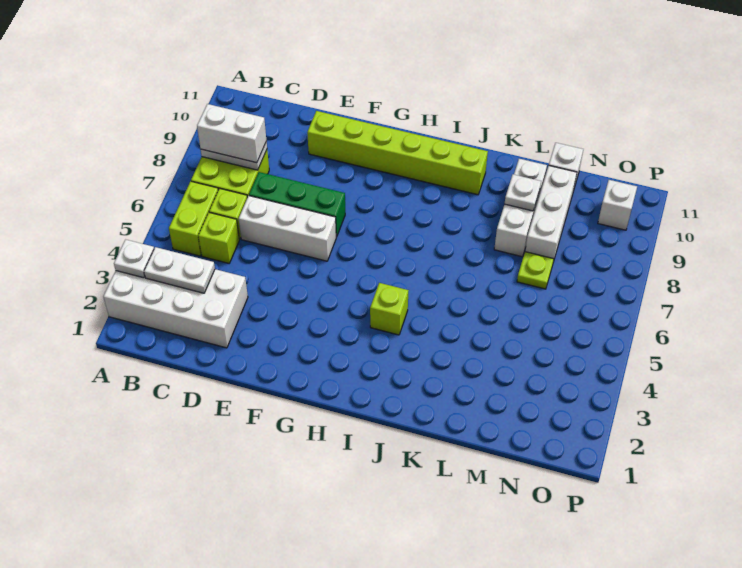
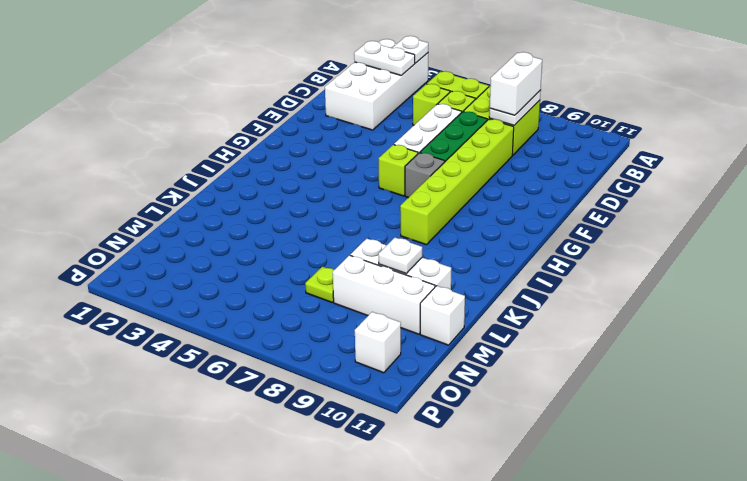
white plate B3:C3 level 2 -> white plate B2:B3 level 2
lime brick E10:J10 level 1 -> lime brick D8:I8 level 1
none -> grey brick G7 level 1
lime brick I4 level 1 -> lime brick G6 level 1

